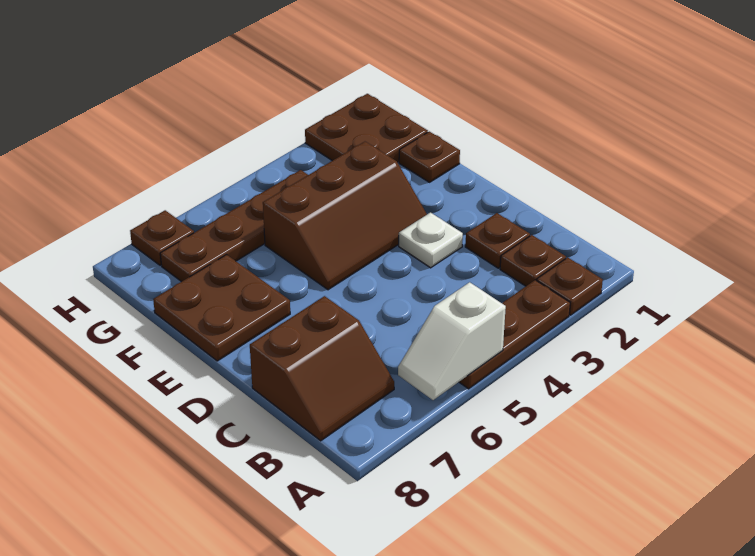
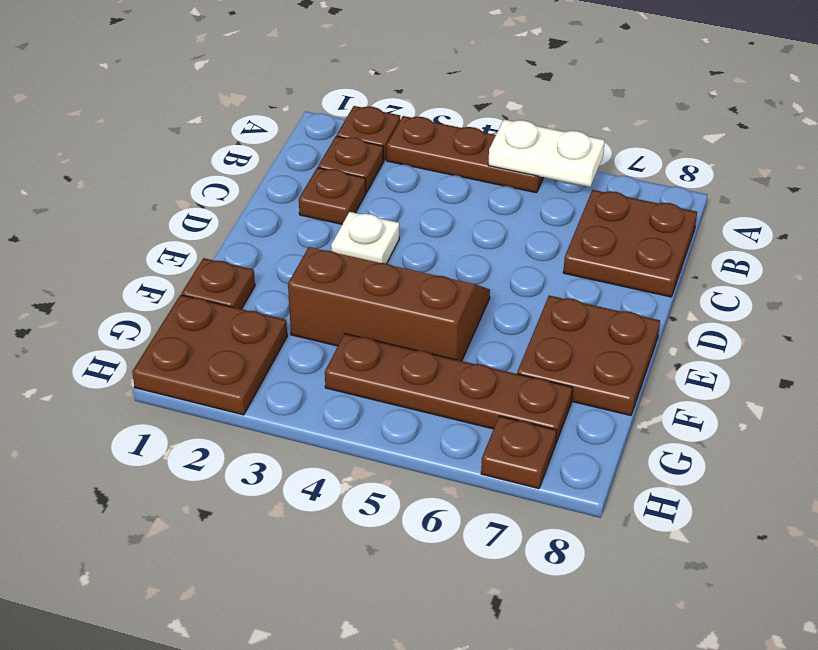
white slope A5:A6 level 2 top 5 -> white plate A5:A6 level 2
brown slope B7:C8 level 1 top C -> brown plate B7:C8 level 1

